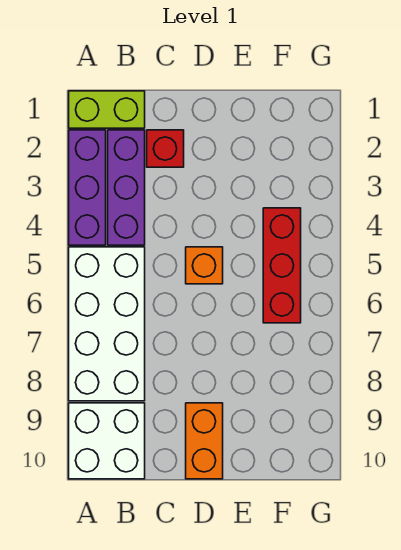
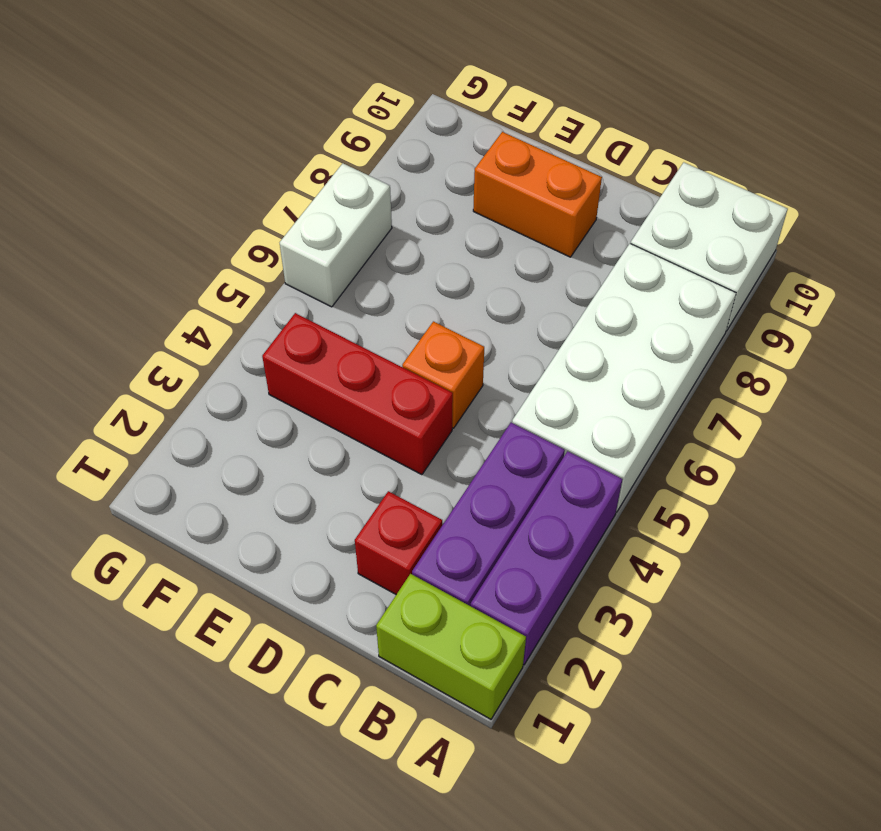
orange brick D9:D10 level 1 -> orange brick D9:E9 level 1
red brick F4:F6 level 1 -> red brick D4:F4 level 1
none -> white brick G6:G7 level 1

